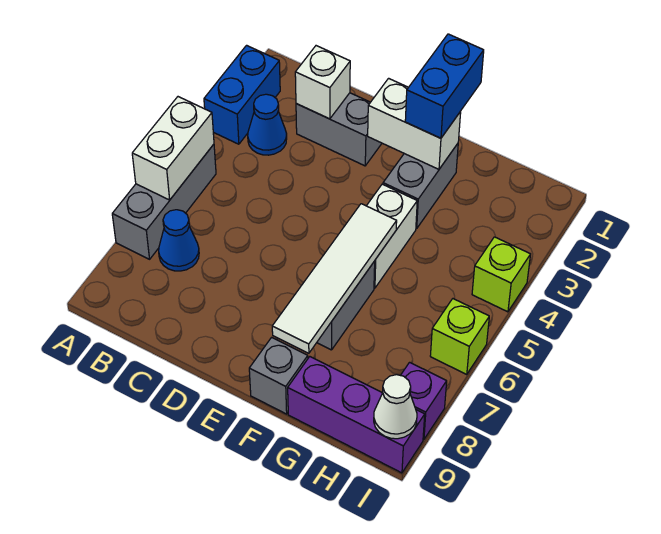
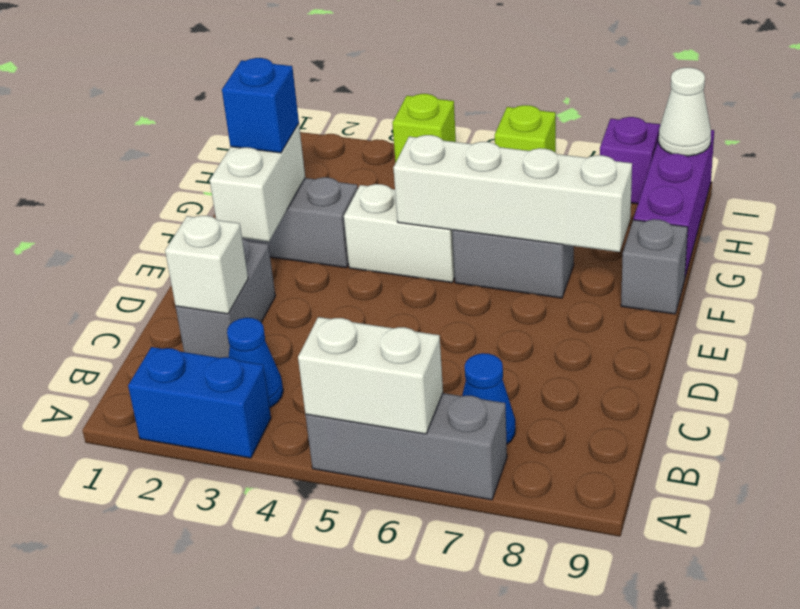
blue brick F1:F2 level 3 -> blue brick F2 level 3
white tile F5:F8 level 2 -> white brick F5:F8 level 2

